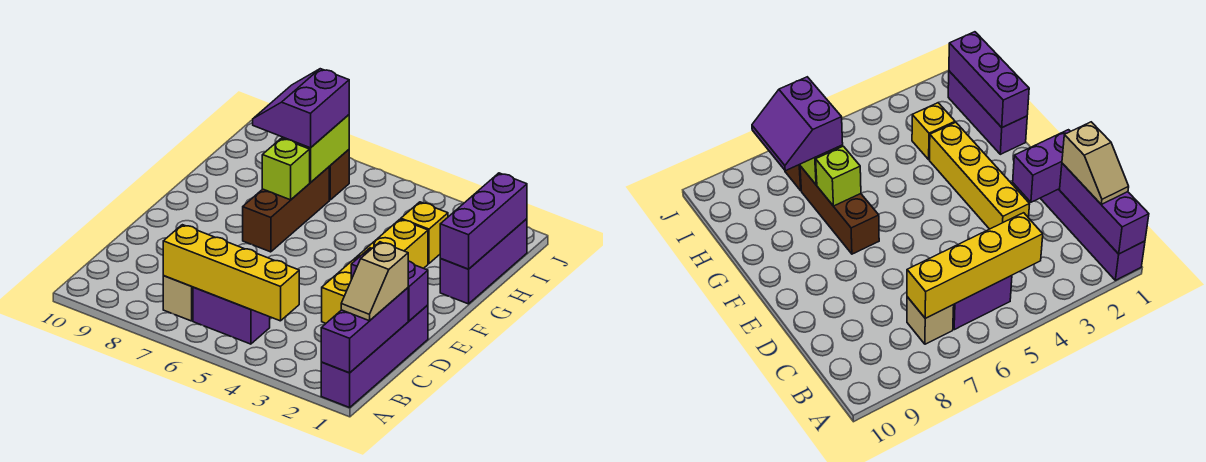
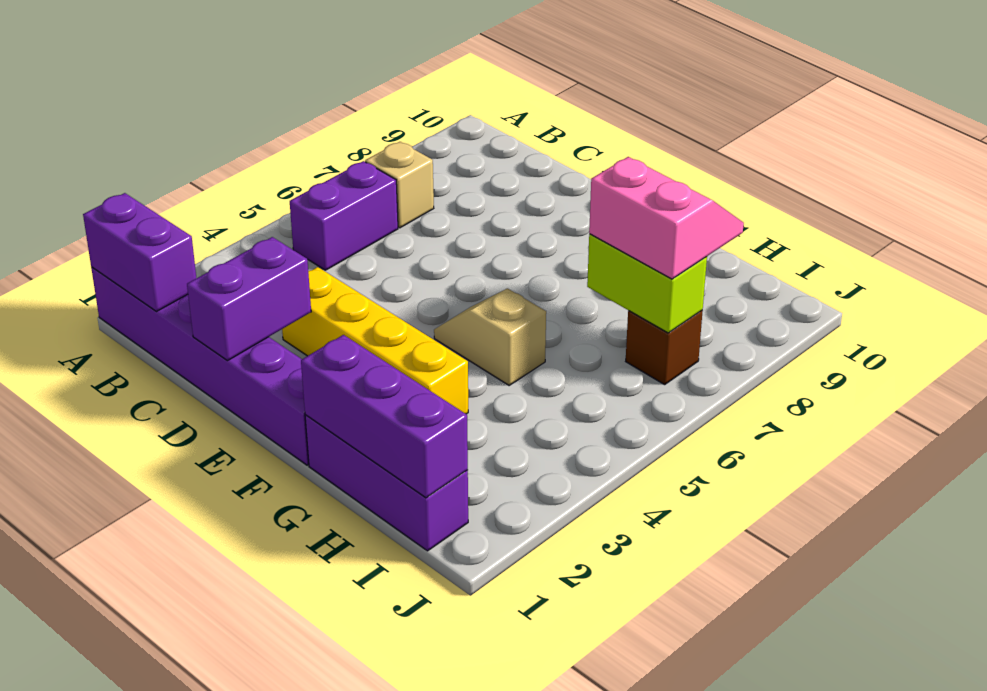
purple brick A1:D1 level 1 -> purple brick A1:F1 level 1
purple brick A1:C1 level 2 -> purple brick A1:B1 level 2
tan slope B1:C1 level 3 top C -> tan slope F5:G5 level 1 top G
yellow brick B4:B7 level 2 -> none
brown brick F7:H7 level 1 -> none
lime brick G7 level 2 -> none
yellow brick H3 level 1 -> none
purple slope H7:I8 level 3 top 7 -> pink slope H7:I8 level 3 top 7

